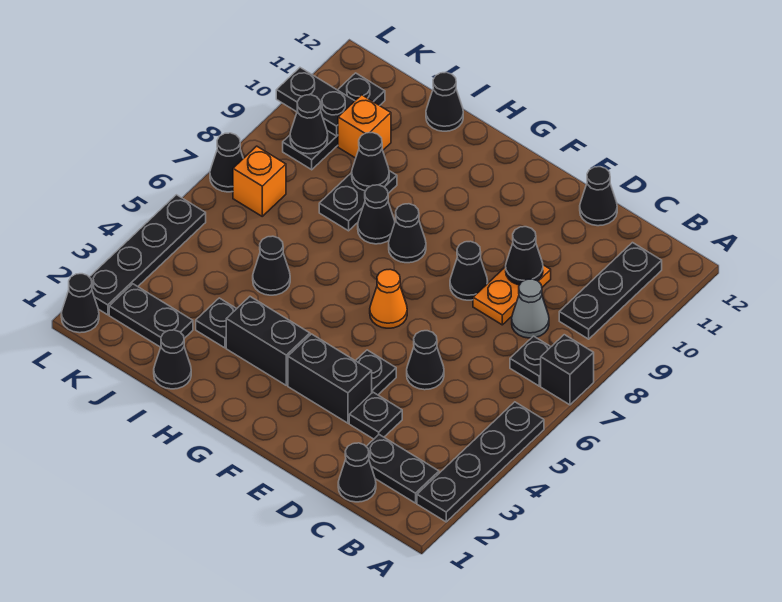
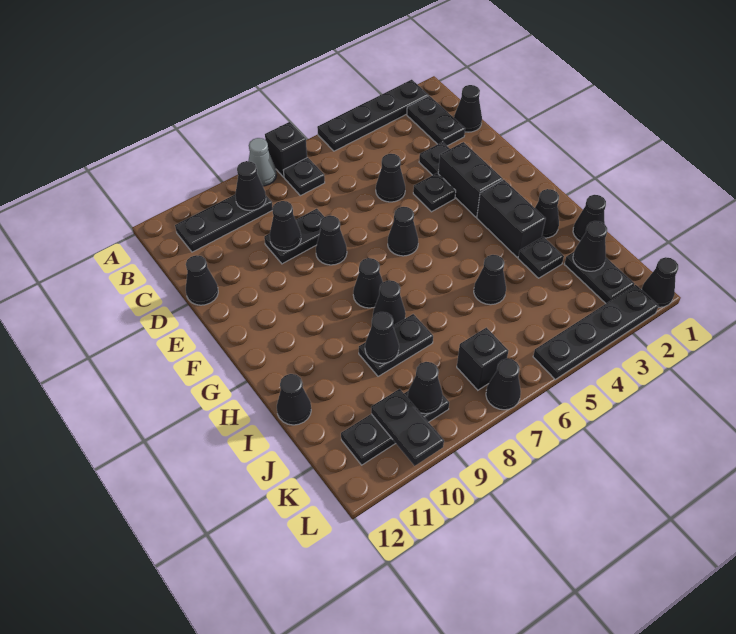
none -> black cone B9 level 2
grey cone C8 level 1 -> grey cone A8 level 1
orange plate D8:D9 level 1 -> black plate D8:D9 level 1
orange cone F6 level 1 -> black cone F6 level 1
none -> black cone H2 level 1
none -> black cone J2 level 2
orange brick J10 level 1 -> none
orange brick K7 level 1 -> black brick K7 level 1

